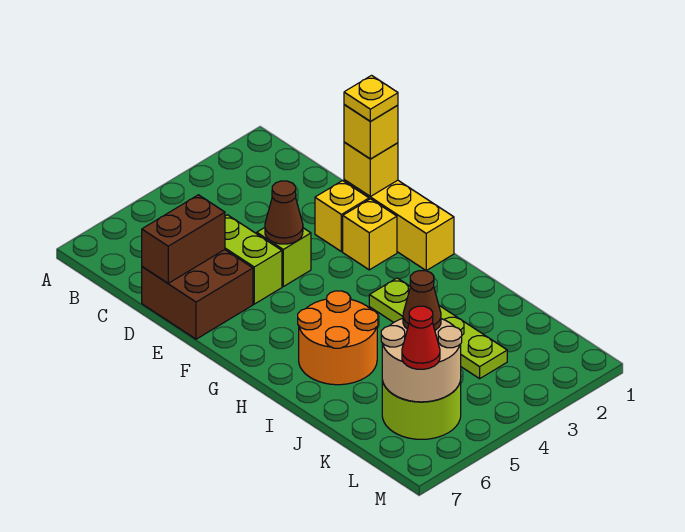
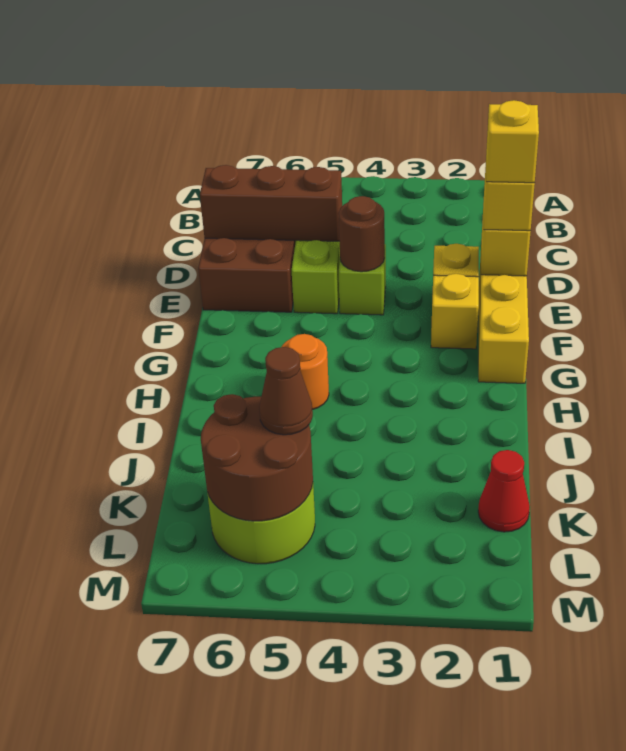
brown brick D6:D7 level 2 -> brown brick D5:D7 level 2
yellow plate E1 level 4 -> yellow brick E1 level 4
brown cone E4 level 2 -> brown round brick E4 level 2
lime plate H3:K3 level 1 -> none
orange round brick H5:I6 level 1 -> orange round brick H5 level 1
tan round brick K5:L6 level 2 -> brown round brick K5:L6 level 2
red cone L6 level 3 -> red cone K1 level 1

